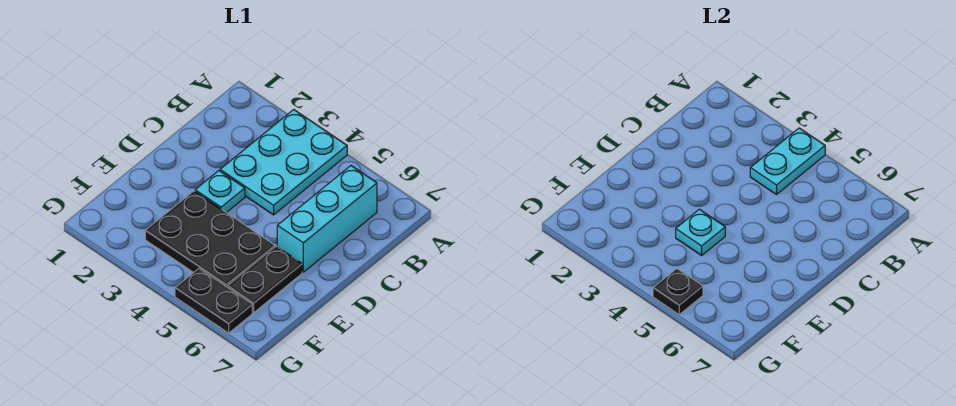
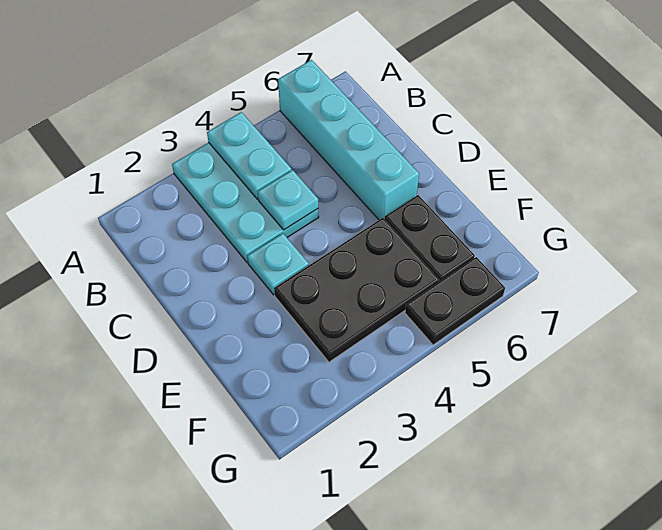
cyan brick B6:D6 level 1 -> cyan brick A6:D6 level 1
cyan plate E4 level 2 -> cyan plate C4 level 2
black plate G5 level 2 -> none

